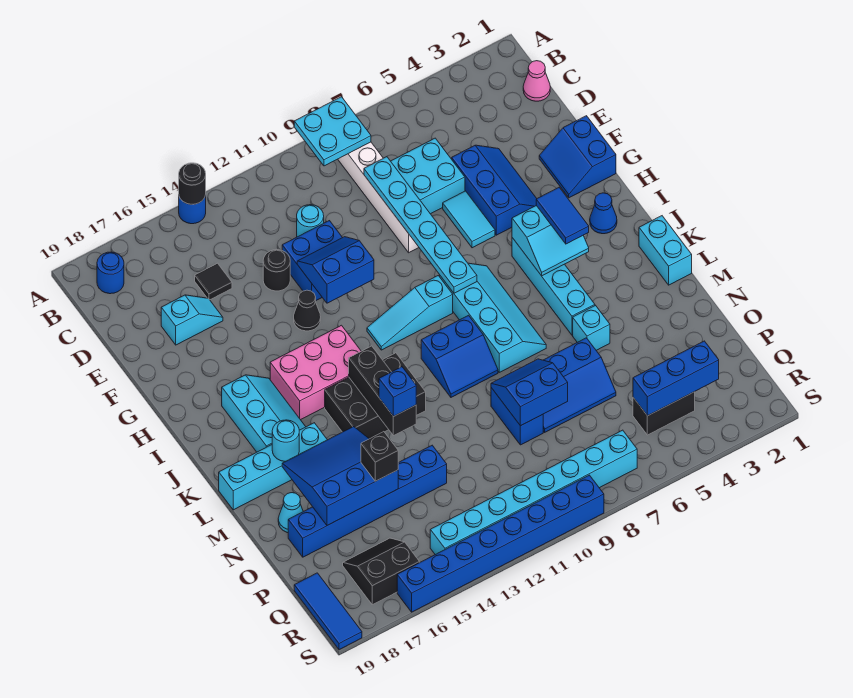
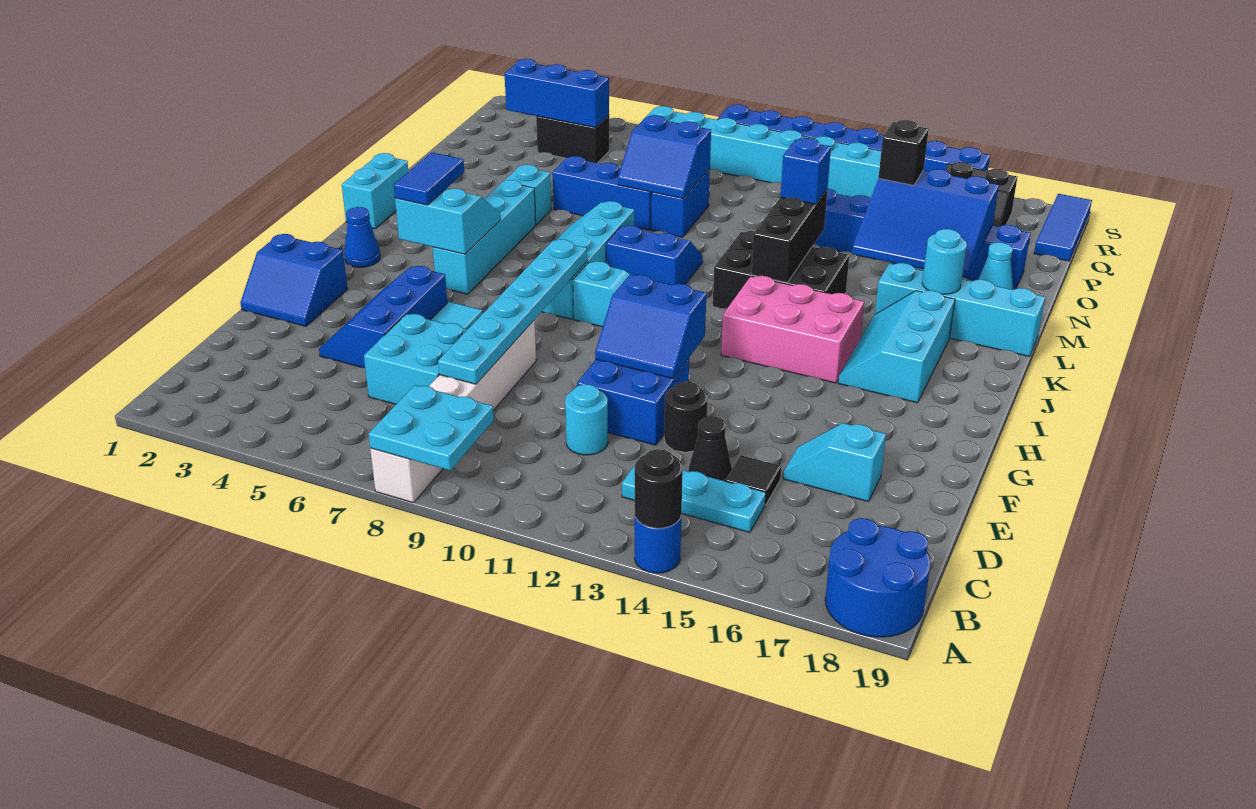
blue round brick B18 level 1 -> blue round brick A18:B19 level 1
pink cone C1 level 1 -> none
none -> cyan plate C13:C15 level 1
blue slope F1:G2 level 1 top 1 -> blue slope F1:G2 level 1 top G
black cone G13 level 1 -> black cone D14 level 1

